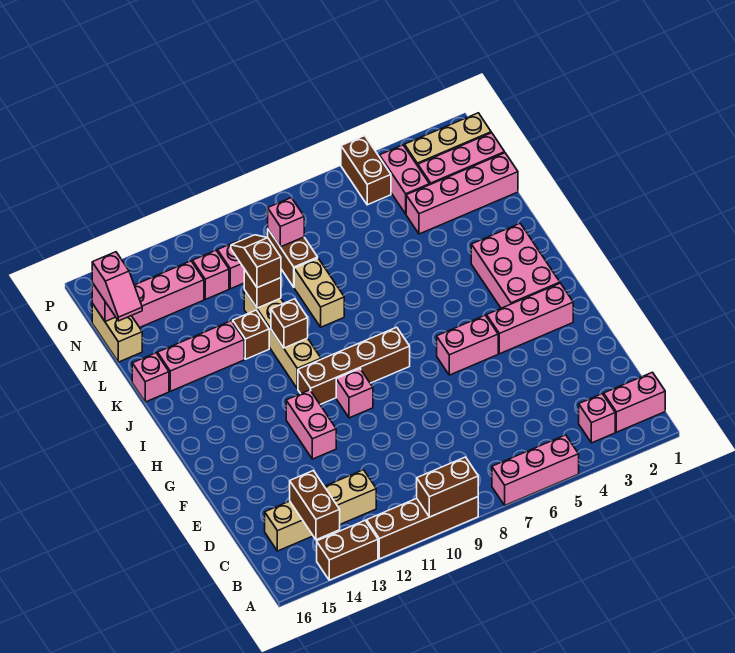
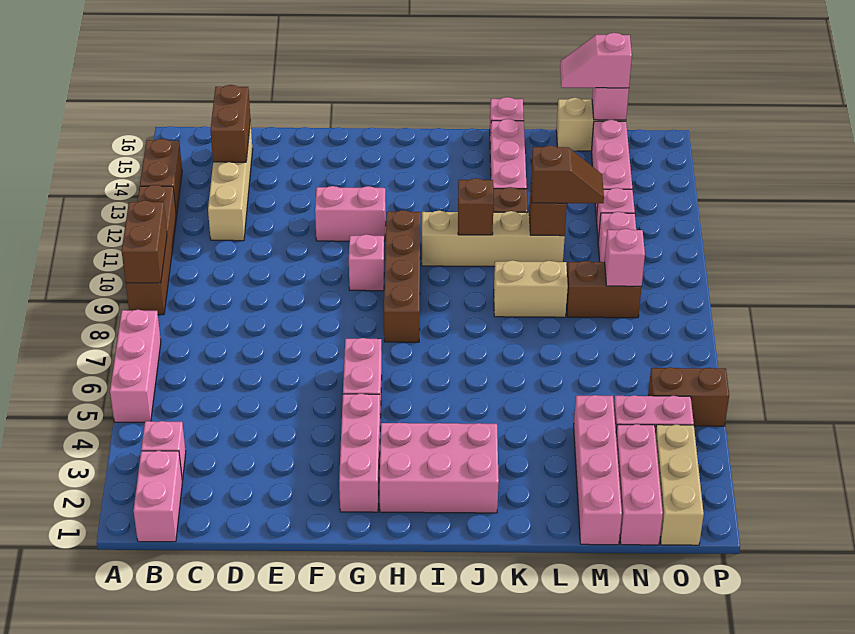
brown brick B14:C14 level 2 -> brown brick C14:C15 level 2

